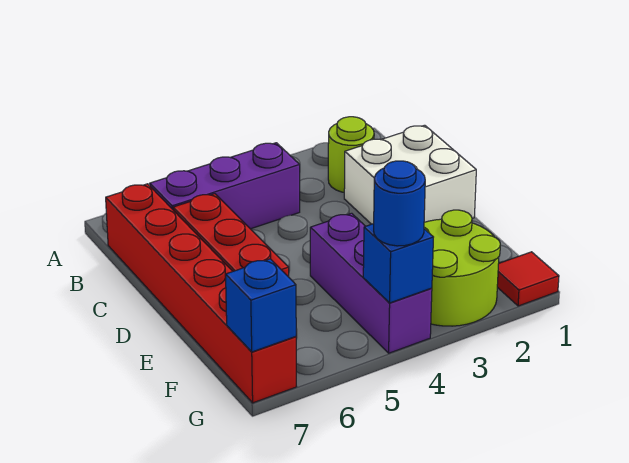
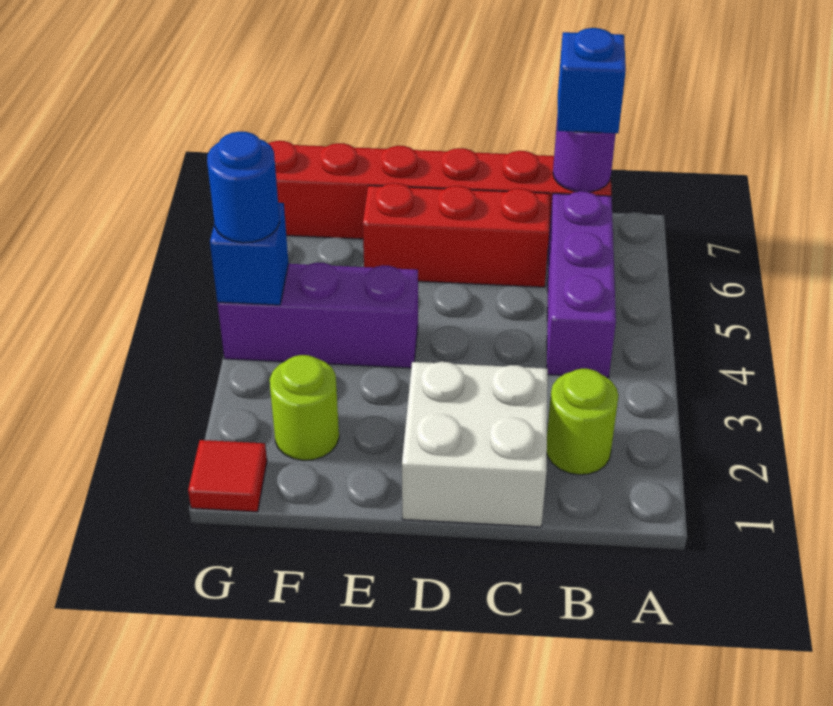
none -> purple round brick B7 level 2
lime round brick F2:G3 level 1 -> lime round brick F2 level 1
blue brick G7 level 2 -> blue brick B7 level 3

